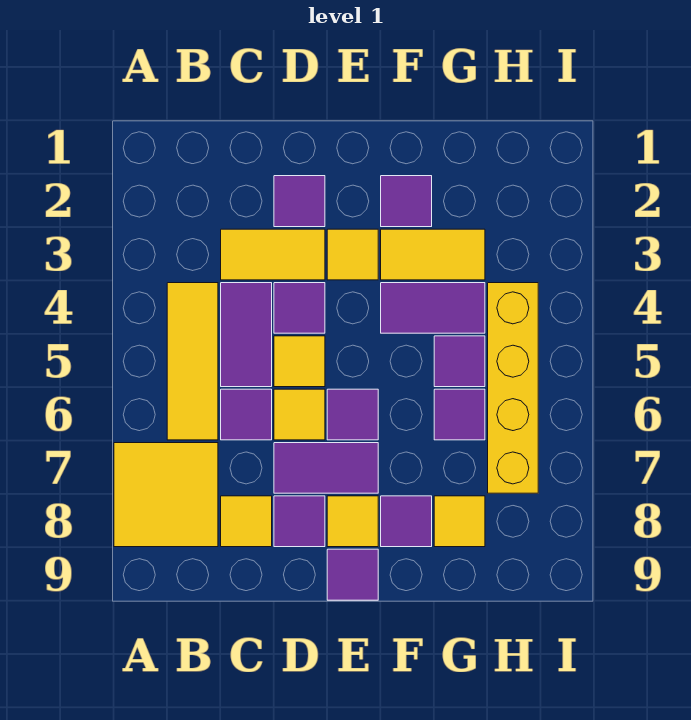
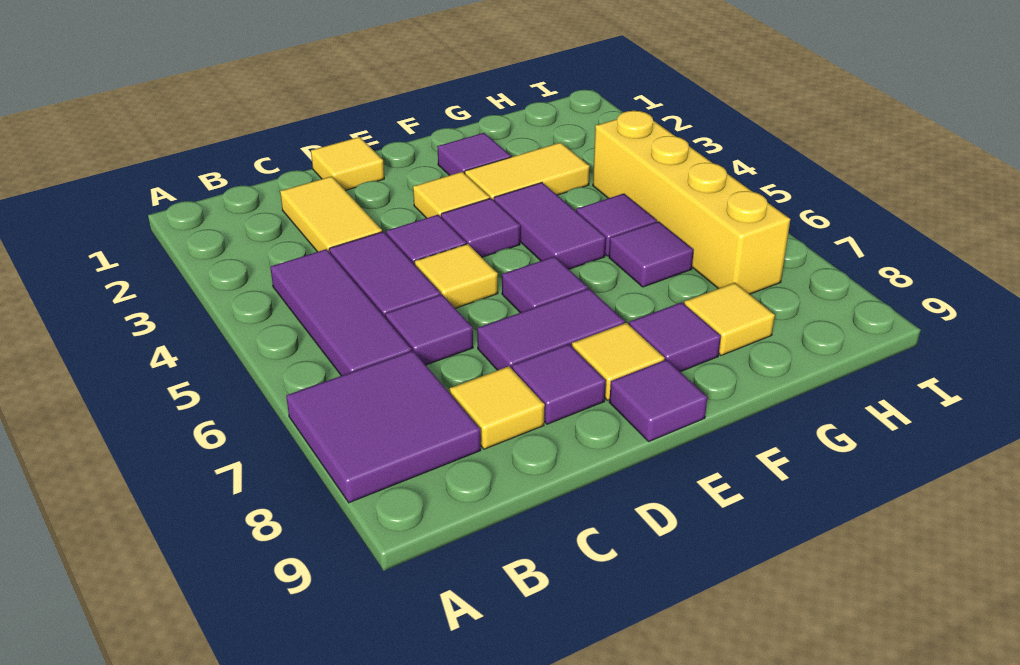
yellow tile A7:B8 level 1 -> purple tile A7:B8 level 1
yellow tile B4:B6 level 1 -> purple tile B4:B6 level 1
yellow tile C3:D3 level 1 -> yellow tile C2:C3 level 1
purple tile D2 level 1 -> purple tile E4 level 1
yellow tile D6 level 1 -> yellow tile D1 level 1
purple tile F4:G4 level 1 -> purple tile F4:F5 level 1

